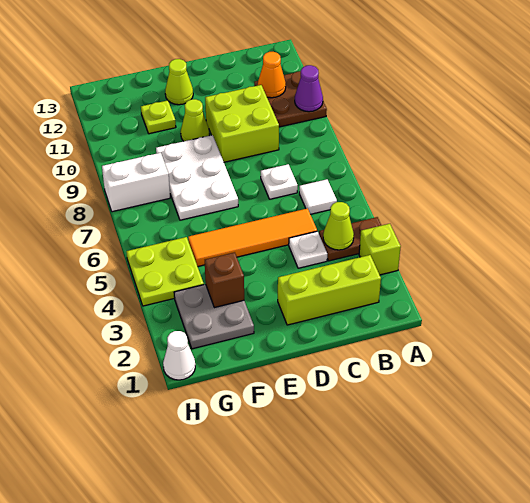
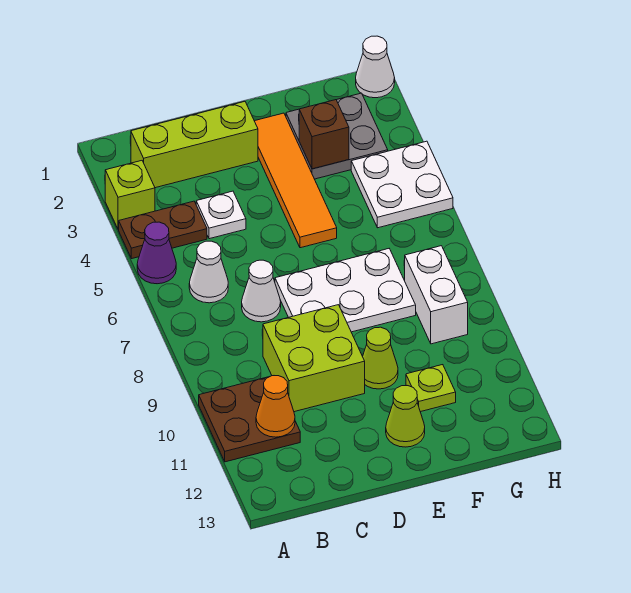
purple cone A10 level 2 -> purple cone A5 level 1
lime cone B4 level 2 -> none
white tile B6 level 1 -> white cone B6 level 1
orange tile C5:F5 level 1 -> orange tile E2:E5 level 1
white plate C7 level 1 -> white cone C7 level 1
white plate E7:F9 level 1 -> white plate D7:F8 level 1
lime plate G4:H5 level 1 -> white plate G4:H5 level 1
white brick G8:H8 level 1 -> white brick G8:G9 level 1

